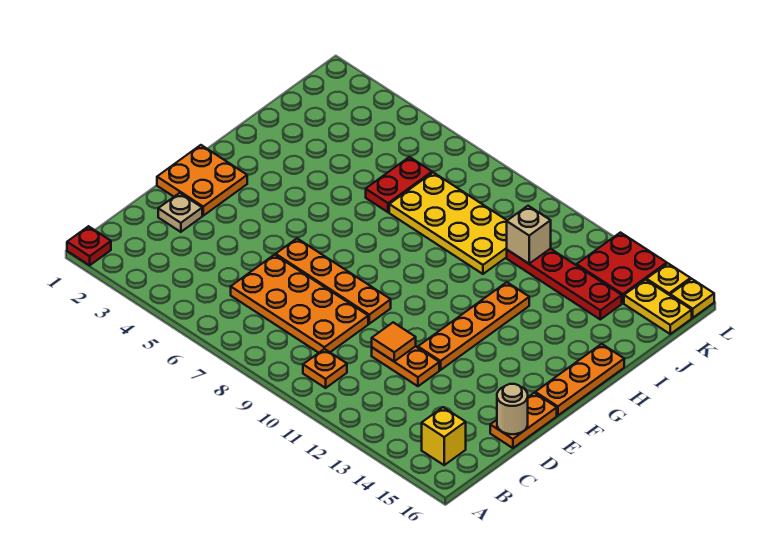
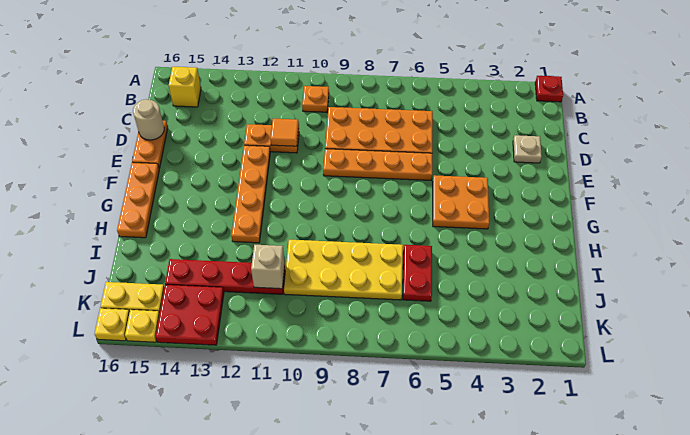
orange plate E1:F2 level 1 -> orange plate F4:G5 level 1

